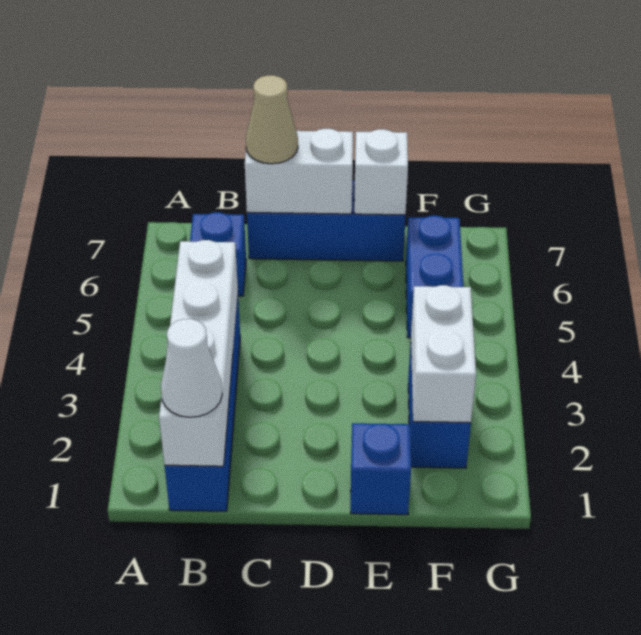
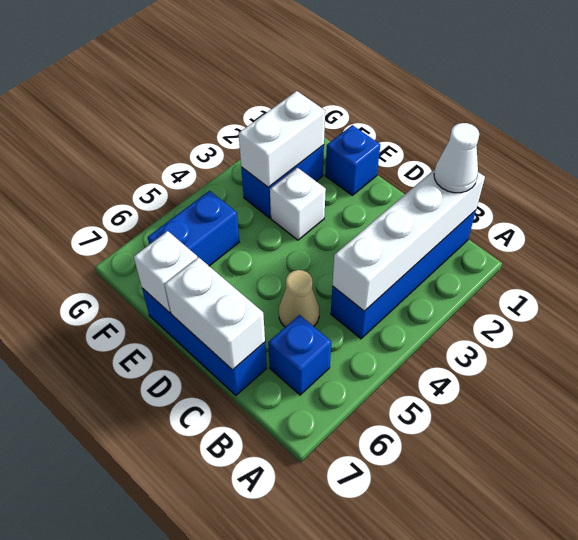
tan cone C7 level 3 -> tan cone C5 level 1
none -> white brick E3 level 1

